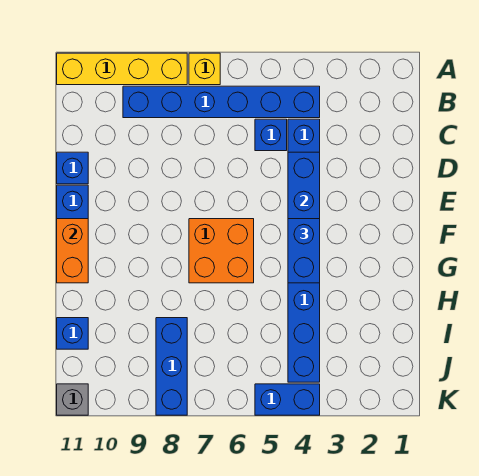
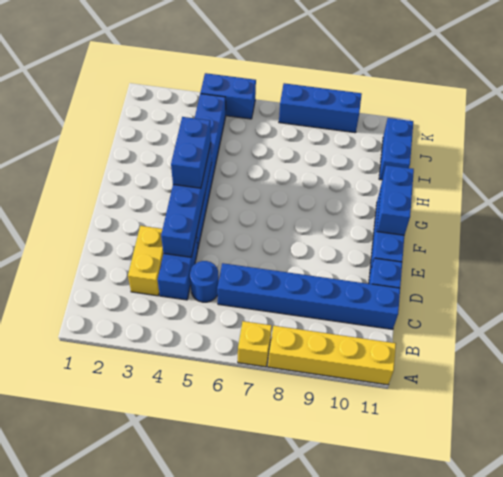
blue brick B4:B9 level 1 -> blue brick C6:C11 level 1
none -> yellow brick C3:D3 level 1
blue brick C5 level 1 -> blue round brick C5 level 1
orange brick F6:G7 level 1 -> none
orange brick F11:G11 level 2 -> blue brick F11:G11 level 2
blue brick I8:K8 level 1 -> blue brick K7:K9 level 1
blue brick I11 level 1 -> blue brick I11:J11 level 1
grey brick K11 level 1 -> none

